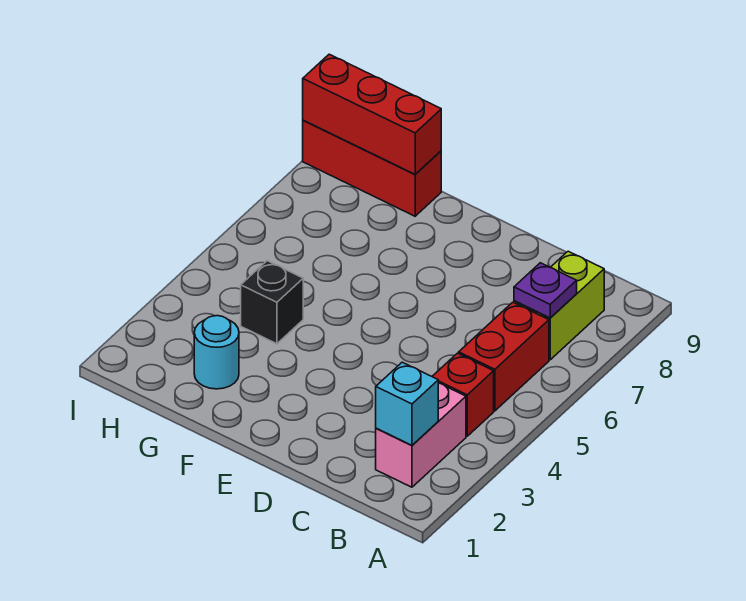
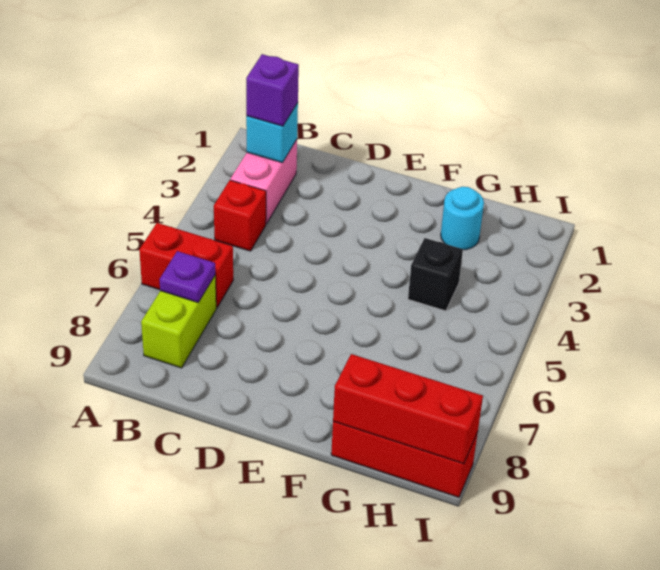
none -> purple brick B2 level 3
red brick B5:B6 level 1 -> red brick A6:B6 level 1

